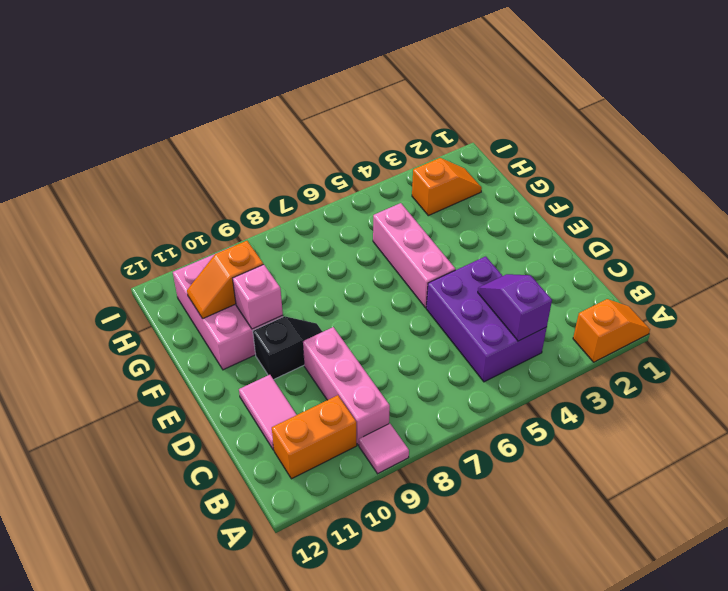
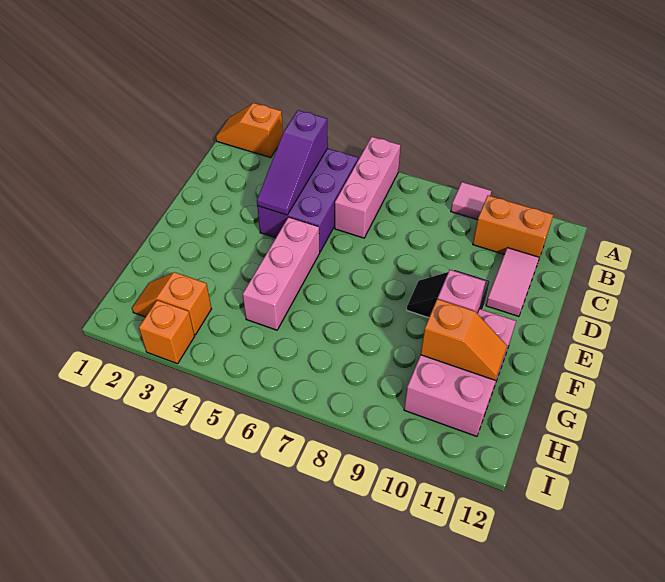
purple slope B4:C4 level 2 top B -> purple slope B4:D4 level 2 top B
pink brick B9:D9 level 1 -> pink brick A6:C6 level 1
none -> orange brick I3 level 1

